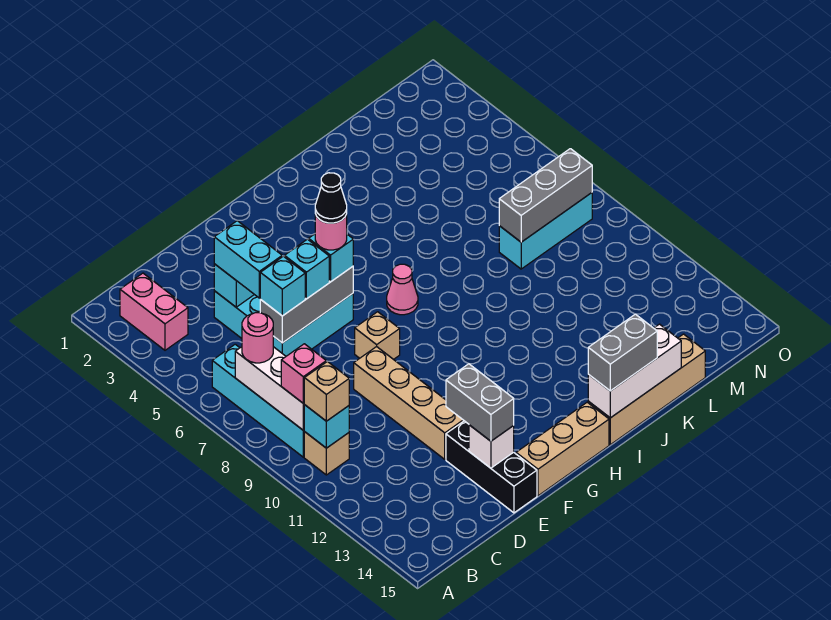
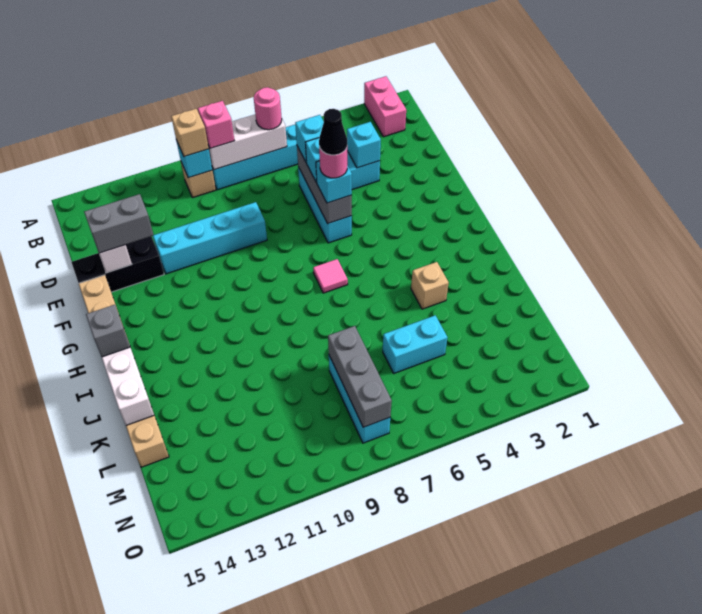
pink brick B2:B3 level 1 -> pink brick A2:B2 level 1
cyan brick D4:D5 level 3 -> cyan brick L5:L6 level 1
tan brick E9:E12 level 1 -> cyan brick E9:E12 level 1
tan brick F8 level 1 -> tan brick J4 level 1
pink cone H7 level 1 -> pink tile H7 level 1
grey brick I15:J15 level 3 -> grey brick I15 level 3

